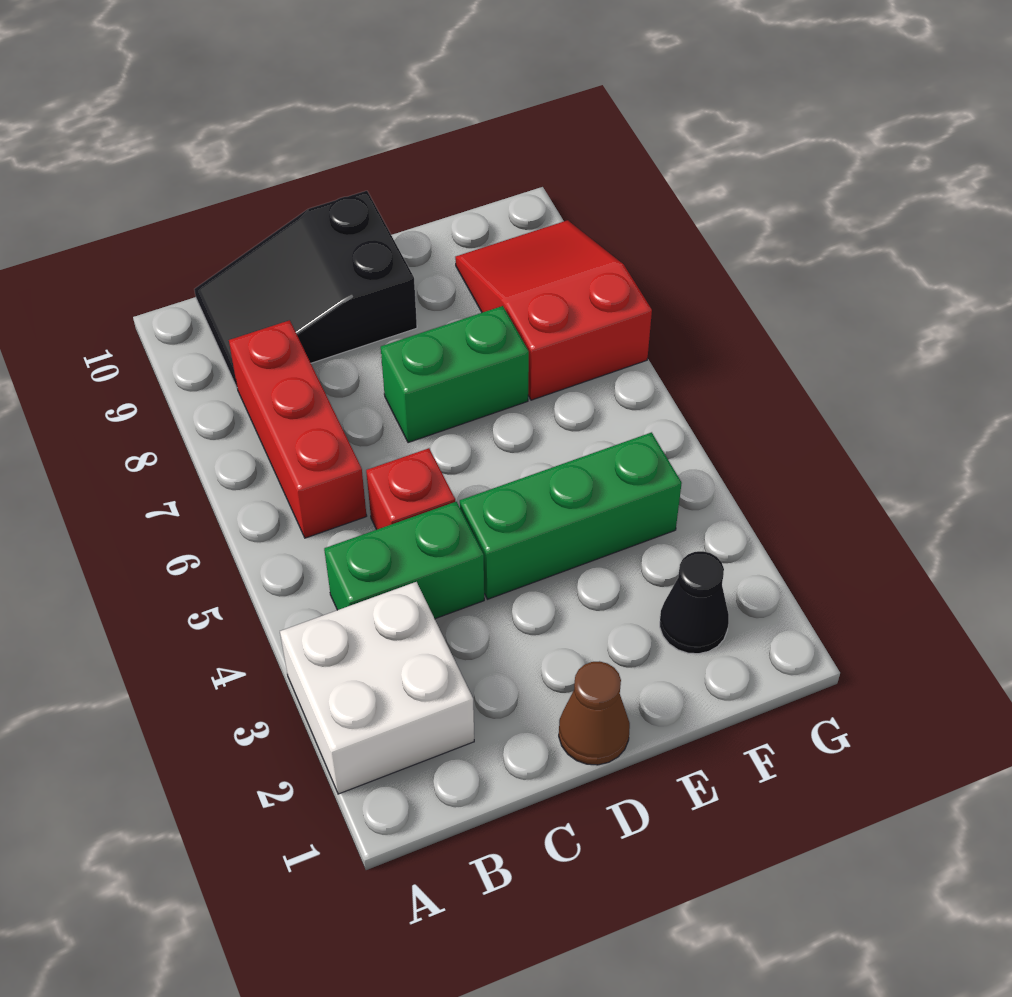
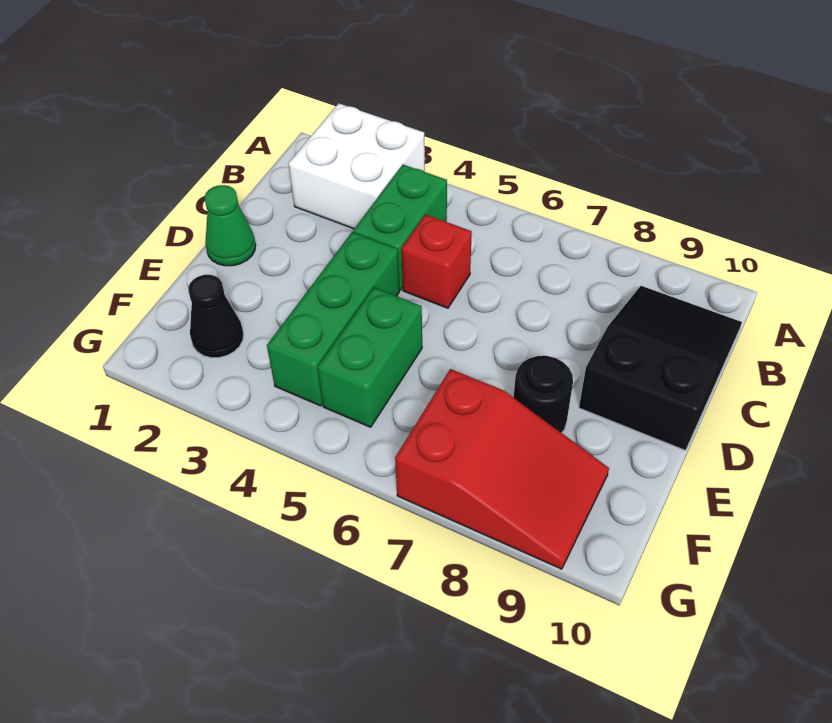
red brick B6:B8 level 1 -> none
brown cone D1 level 1 -> green cone D1 level 1
green brick D7:E7 level 1 -> green brick E5:F5 level 1
none -> black round brick E8 level 1

